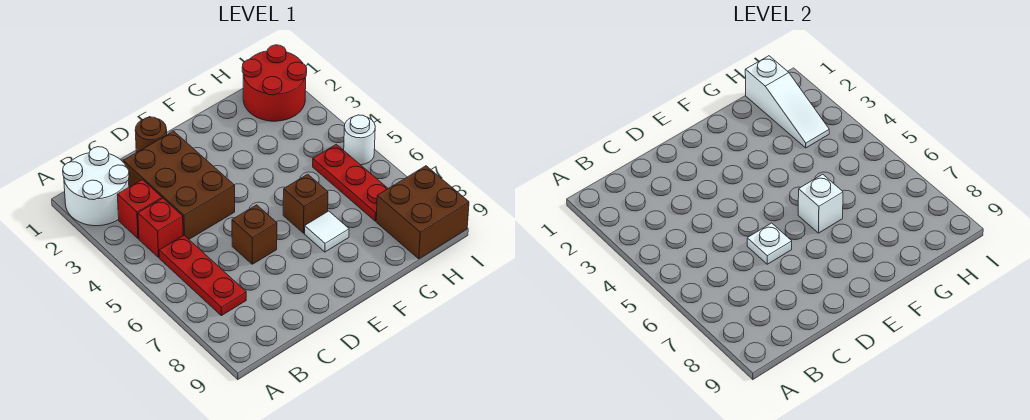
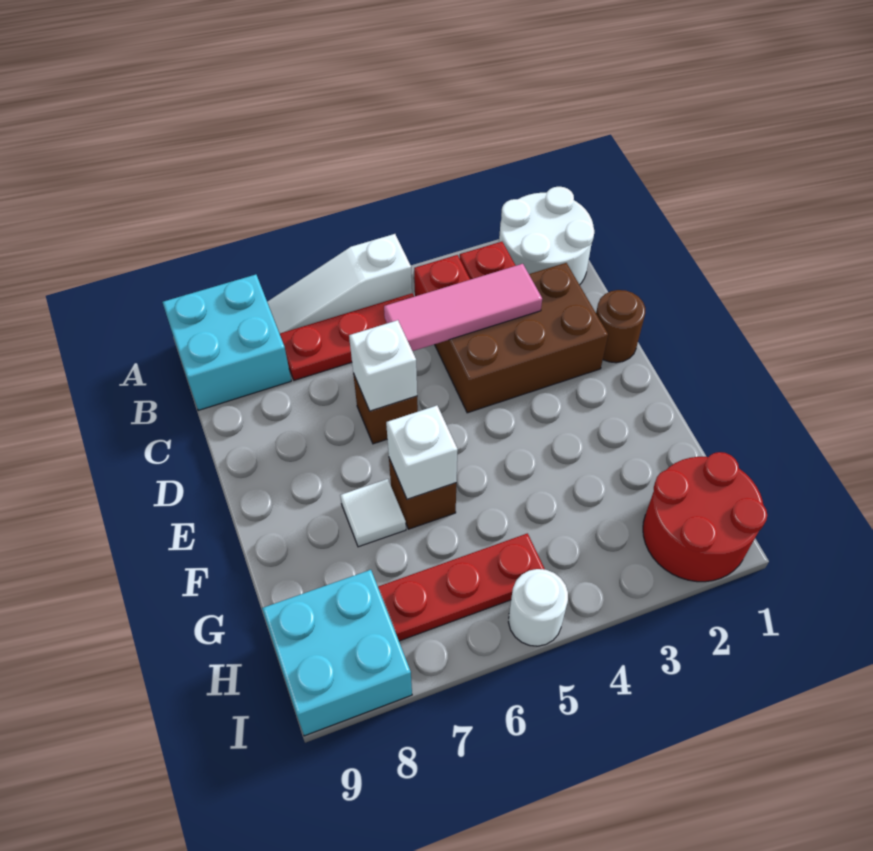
none -> cyan brick A8:B9 level 1
none -> pink tile C3:C5 level 2
white plate D6 level 2 -> white brick D6 level 2
white slope H1:H3 level 2 top 1 -> white slope A5:A7 level 1 top 5
brown brick H8:I9 level 1 -> cyan brick H8:I9 level 1

